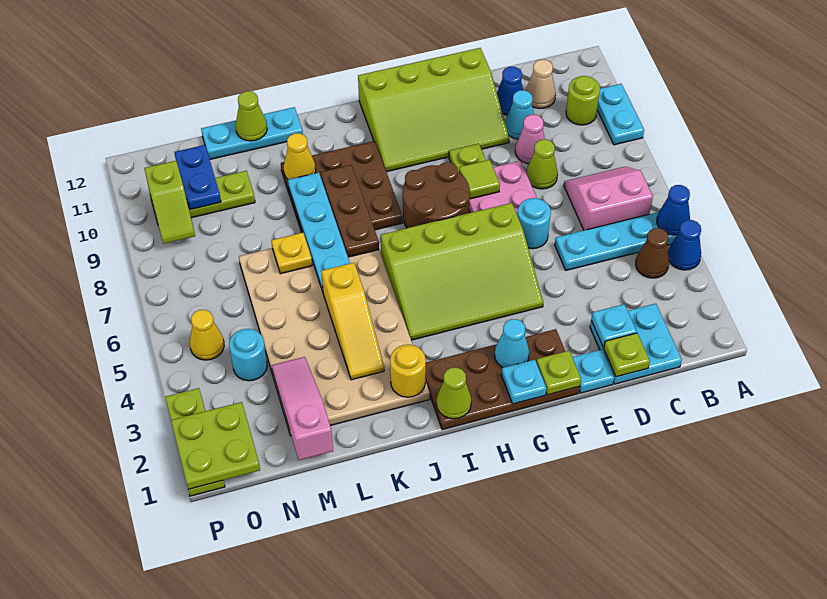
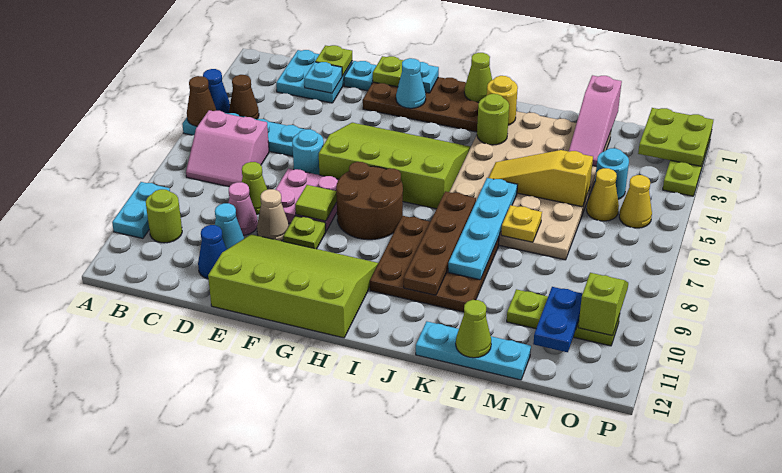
blue cone A5 level 2 -> brown cone A5 level 2
tan cone C11 level 1 -> tan cone E9 level 1
none -> lime round brick J3 level 2
brown plate J7:J9 level 2 -> brown plate J7:J10 level 2
yellow slope K3:K5 level 2 top 5 -> yellow slope K5:M5 level 2 top M
yellow cone K10 level 2 -> yellow cone N5 level 1

